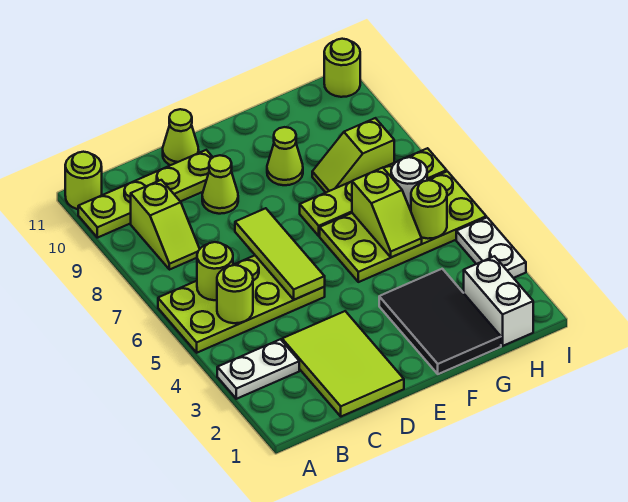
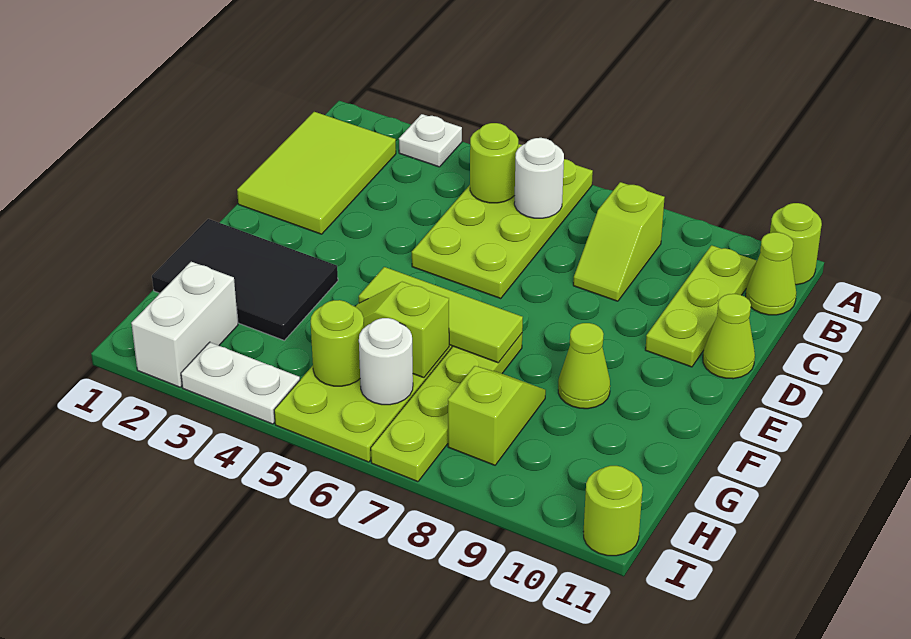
white plate A3:B3 level 1 -> white plate A3 level 1
lime plate A10:D10 level 1 -> lime plate B10:D10 level 1
lime round brick B6 level 2 -> white round brick B6 level 2
lime slope B8:B9 level 1 top 9 -> lime slope B8:C8 level 1 top B
lime tile C1:D3 level 1 -> lime tile B1:D2 level 1
lime tile D5:D7 level 2 -> lime tile F5:F7 level 2
lime cone D9 level 1 -> lime cone B11 level 1
white brick H1:H2 level 1 -> white brick H2:I2 level 1

